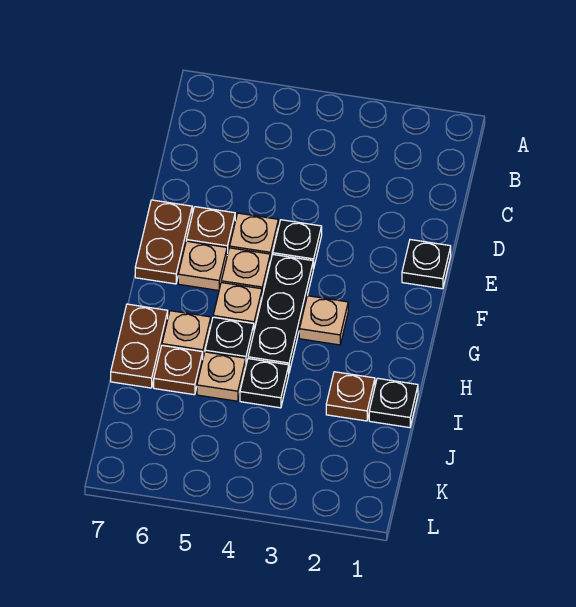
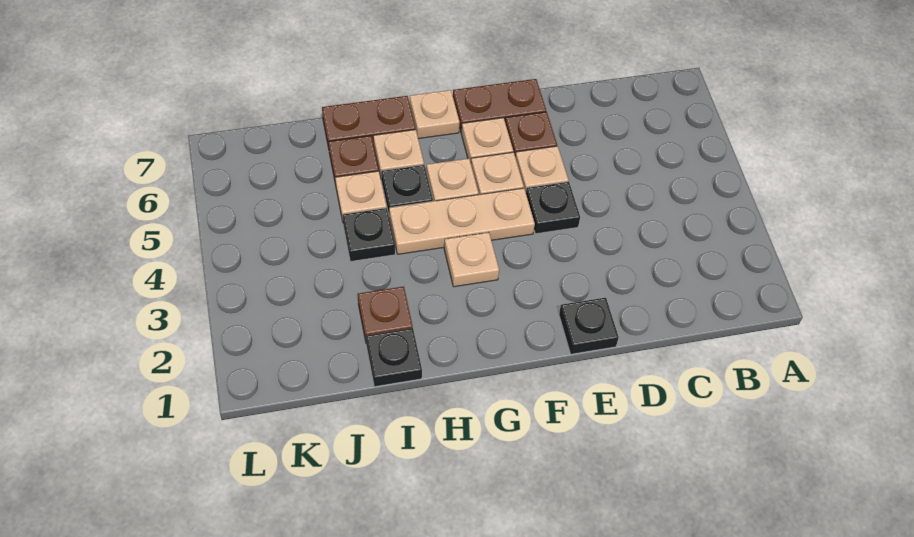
black plate F4:H4 level 1 -> tan plate F4:H4 level 1
none -> tan plate G7 level 1

